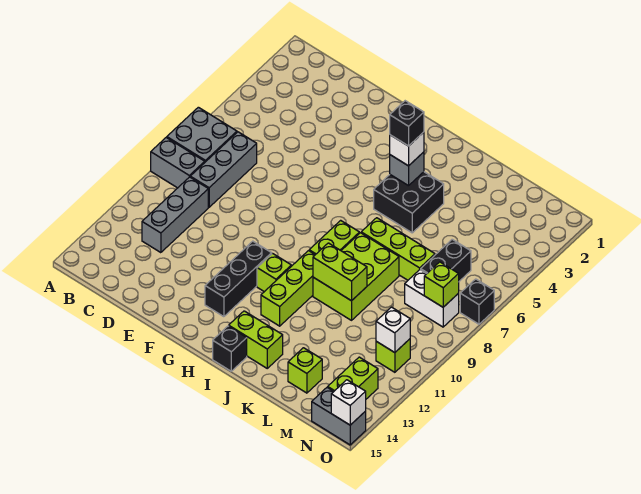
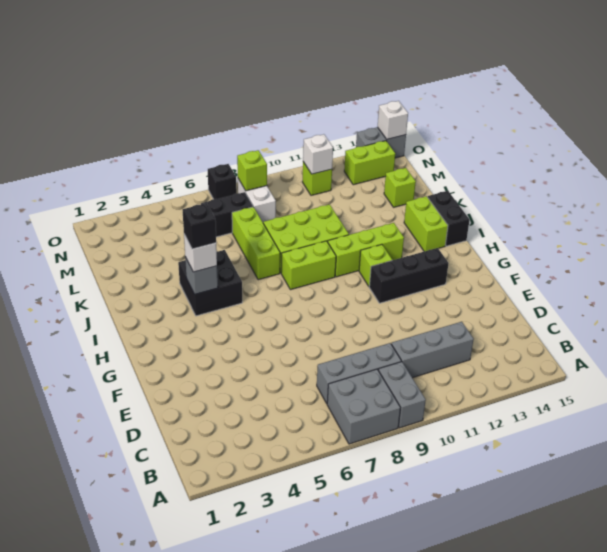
black brick I15 level 1 -> black brick I15:J15 level 1
lime brick J10:K10 level 2 -> none
grey brick N15:O15 level 1 -> grey brick O14:O15 level 1

